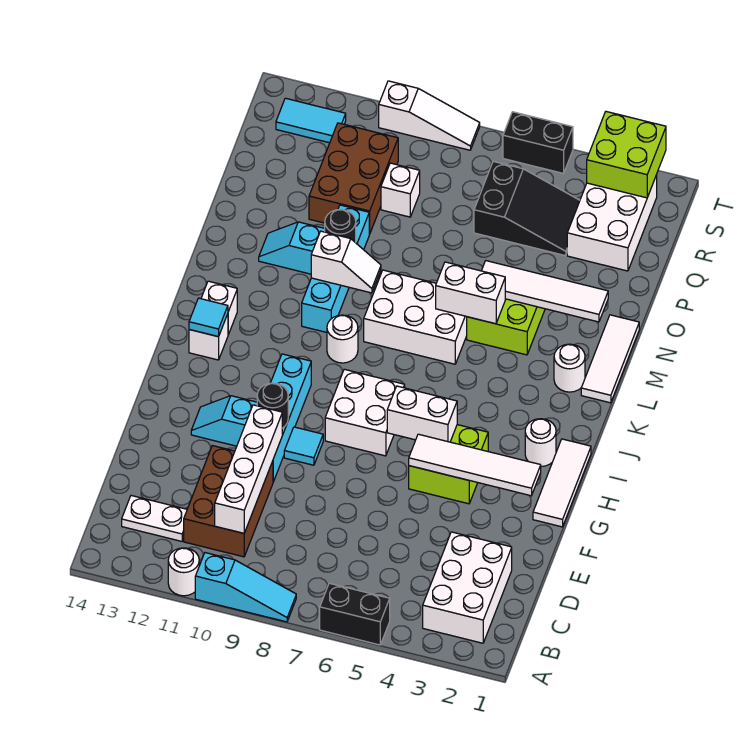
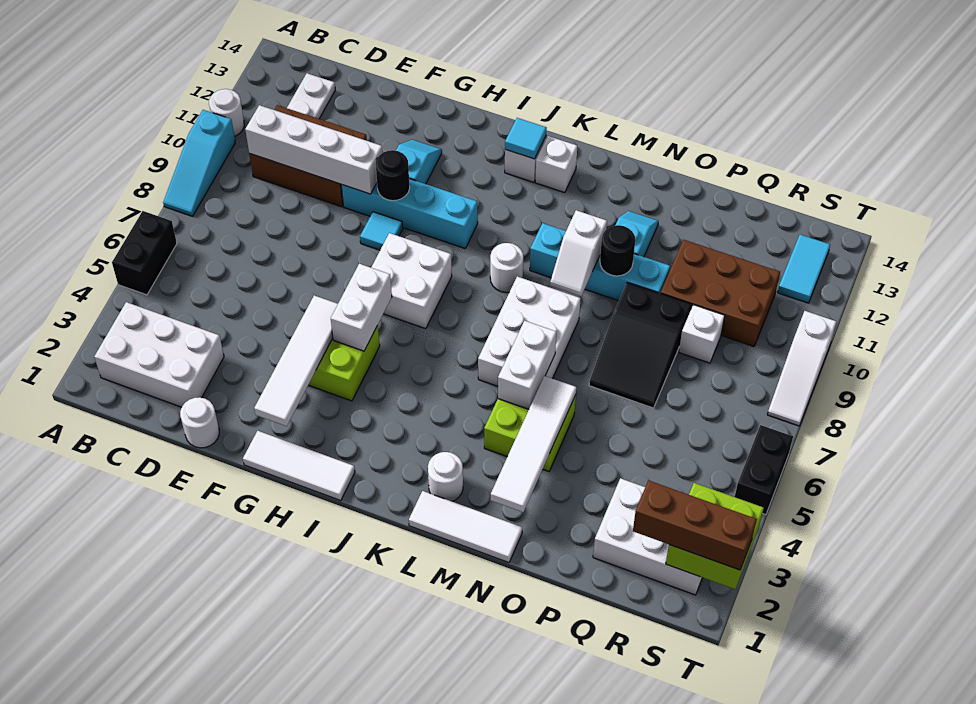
white round brick I2 level 1 -> white round brick E1 level 1
black slope Q4:R6 level 1 top 6 -> black slope O7:P9 level 1 top 9
none -> brown brick R2:T2 level 3

